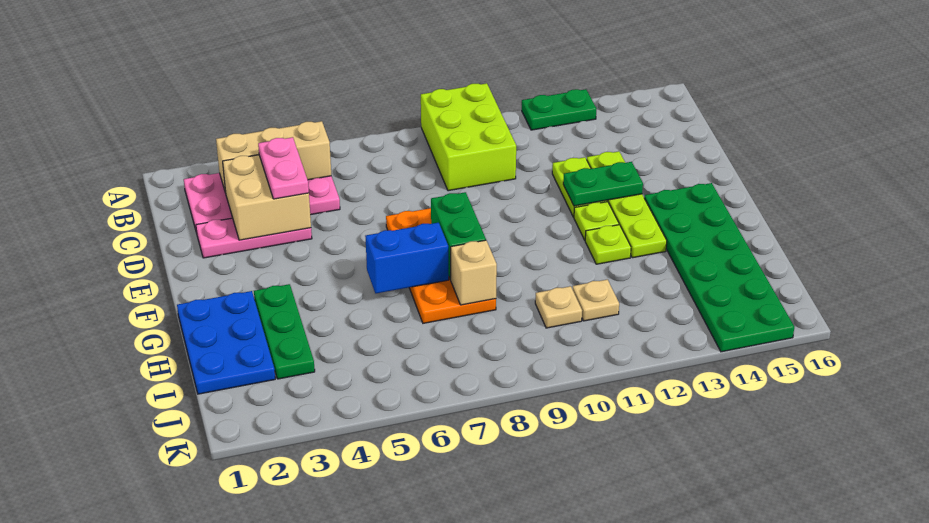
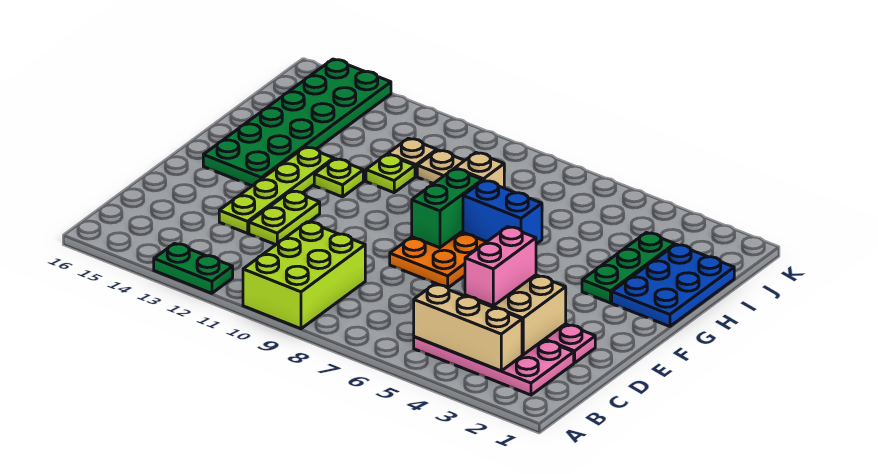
pink plate C4:D4 level 3 -> pink brick C4:D4 level 3
green plate E12:E13 level 2 -> none
lime plate F12 level 1 -> lime plate H11 level 1

